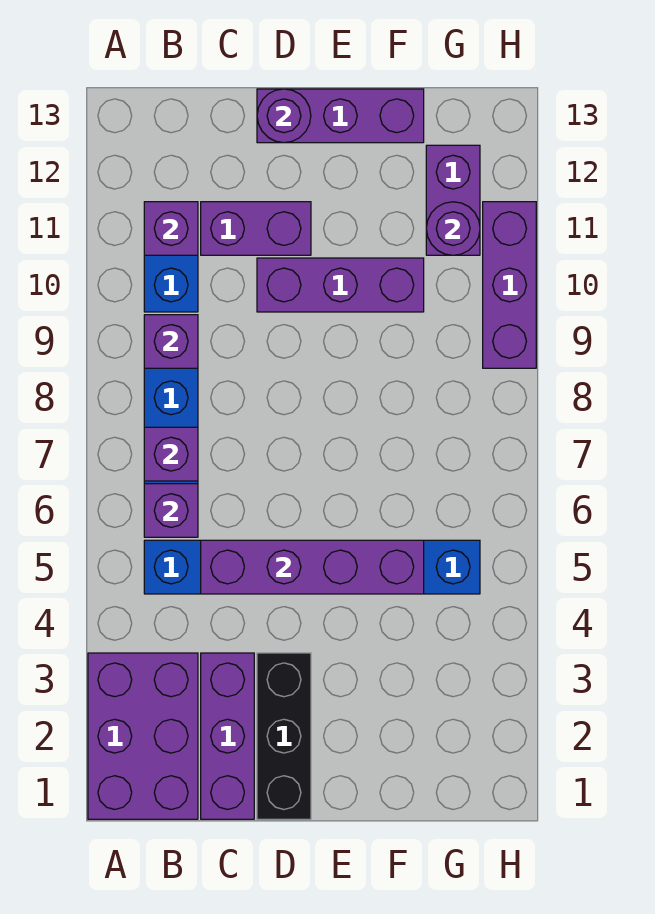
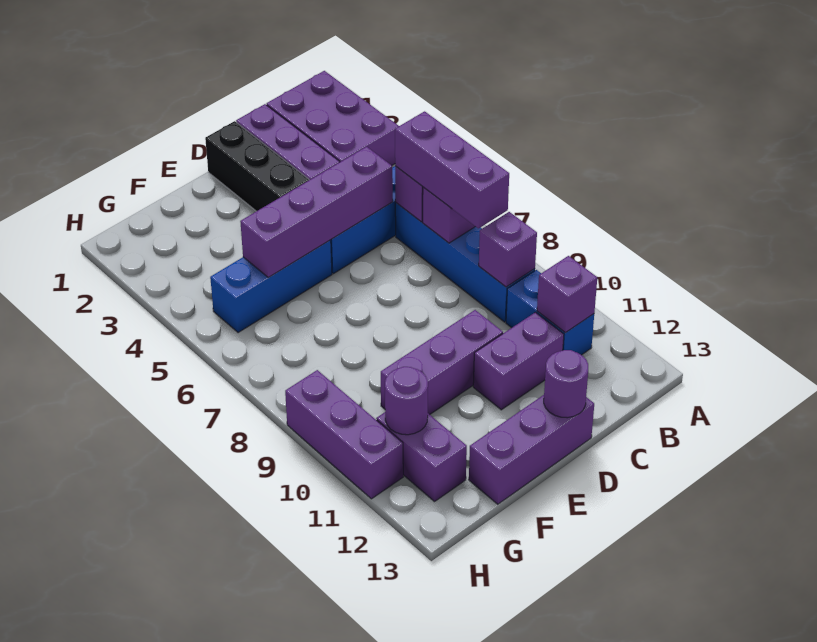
none -> purple brick B6:B8 level 3

